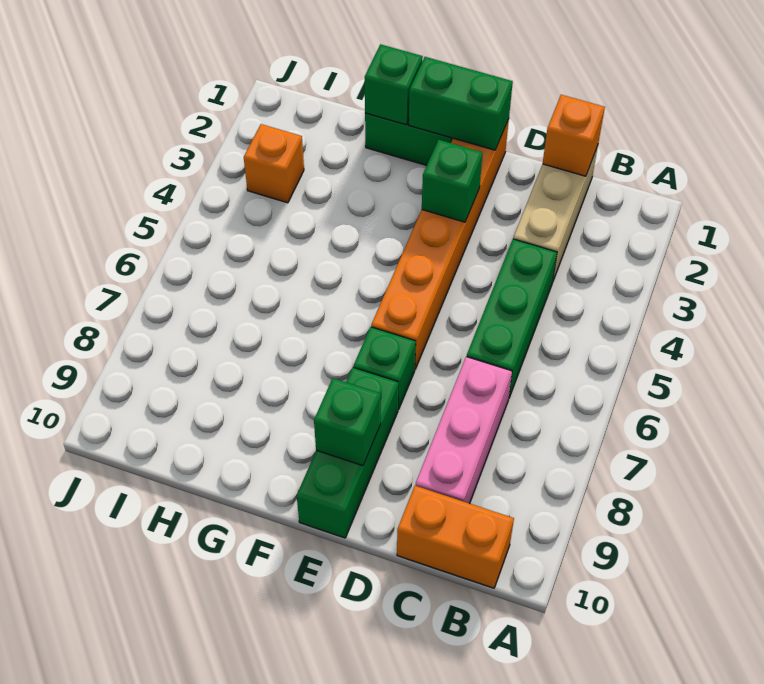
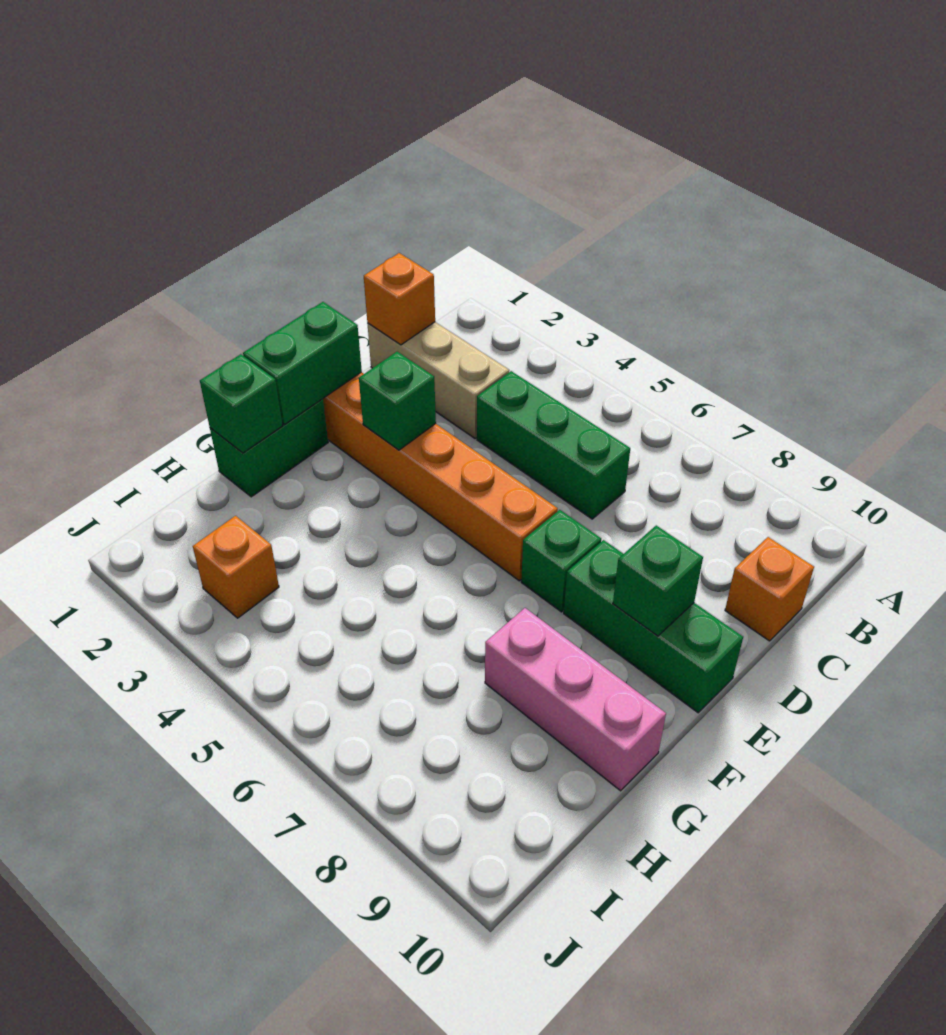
orange brick B10:C10 level 1 -> orange brick C10 level 1
pink brick C7:C9 level 1 -> pink brick G8:G10 level 1

